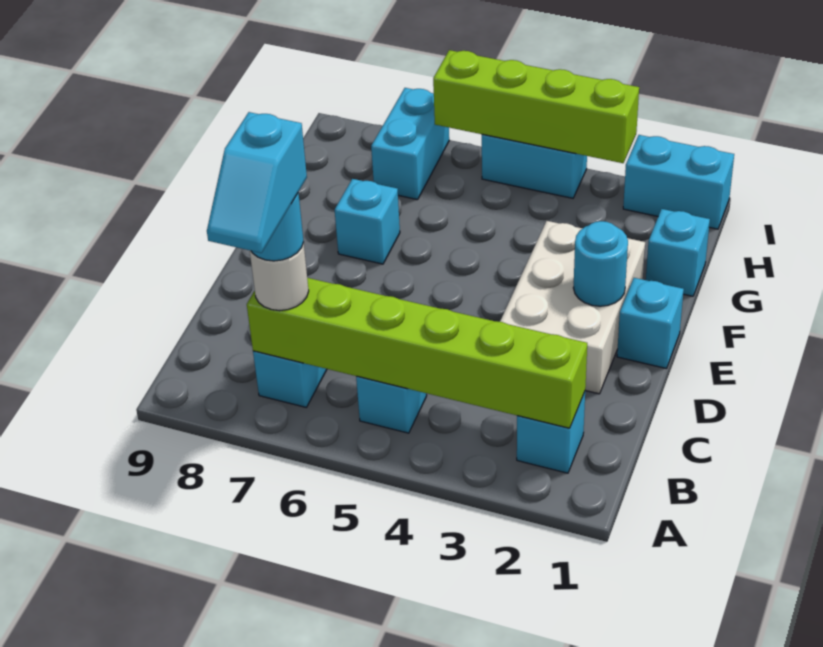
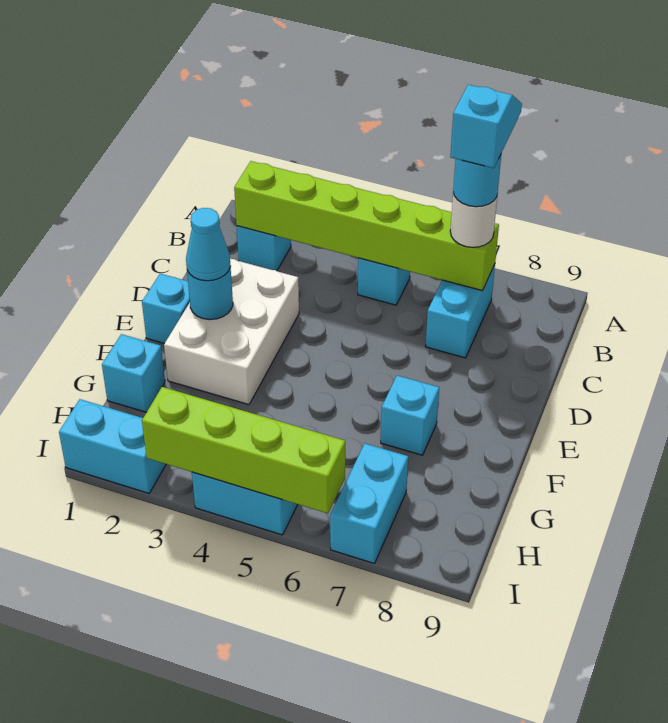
none -> cyan cone E2 level 3

